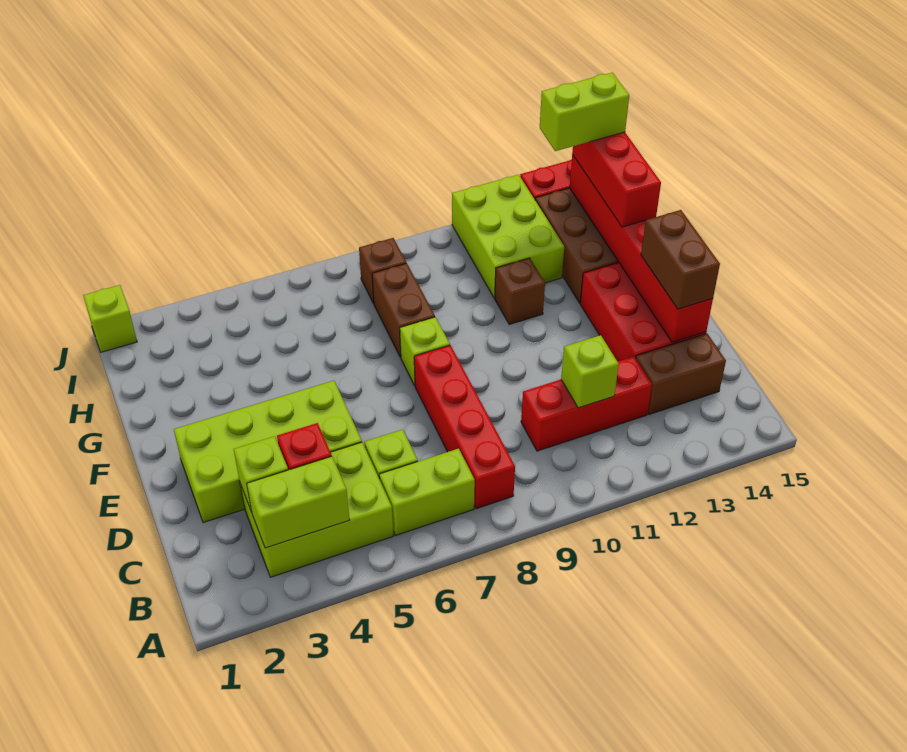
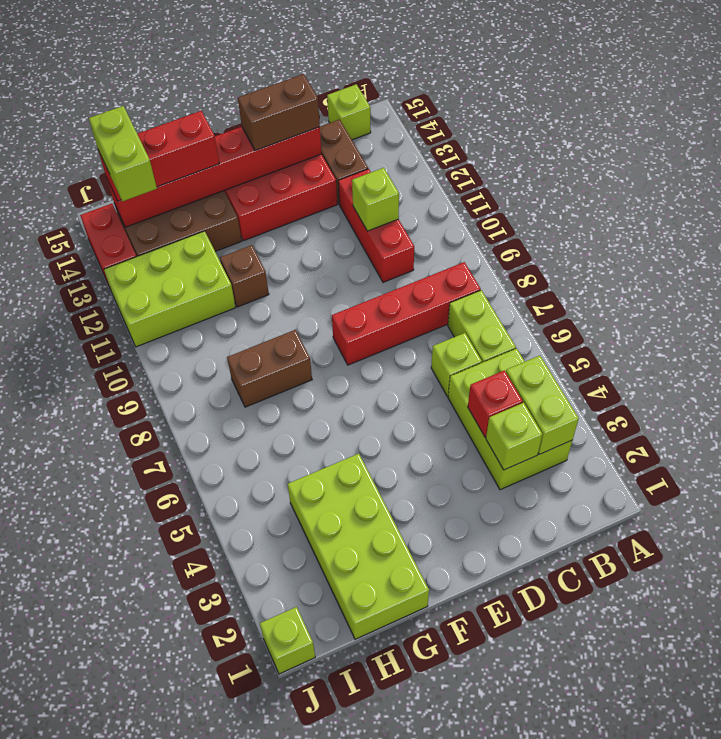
lime brick D2:E5 level 1 -> lime brick G1:H4 level 1
lime brick F8 level 1 -> lime brick B15 level 1
brown brick I8 level 1 -> none

